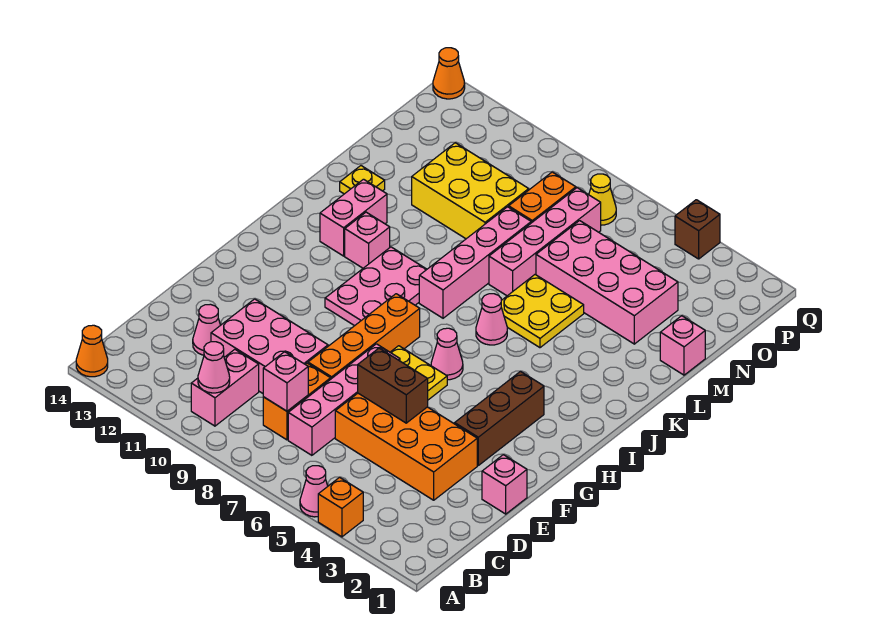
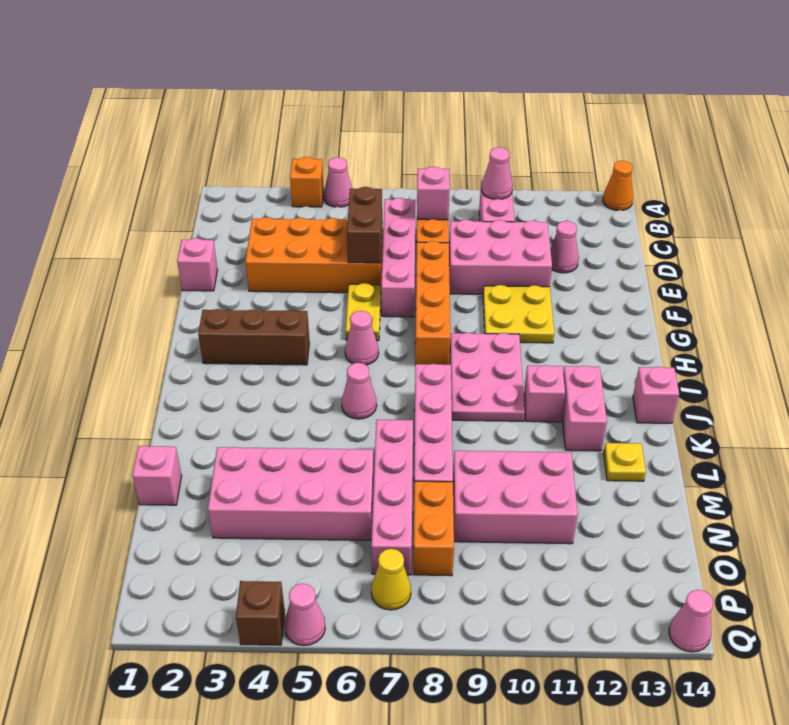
brown brick E5:E6 level 2 -> brown brick D6:E6 level 2
brown brick F3:H3 level 1 -> brown brick H2:H4 level 1
yellow plate G6:G7 level 1 -> yellow plate F6:G6 level 1
none -> pink brick J14 level 1
yellow plate K5:L6 level 1 -> yellow plate F10:G11 level 1
yellow brick M9:N11 level 1 -> pink brick M9:N11 level 1
none -> pink cone Q5 level 1
orange cone Q14 level 1 -> pink cone Q14 level 1

